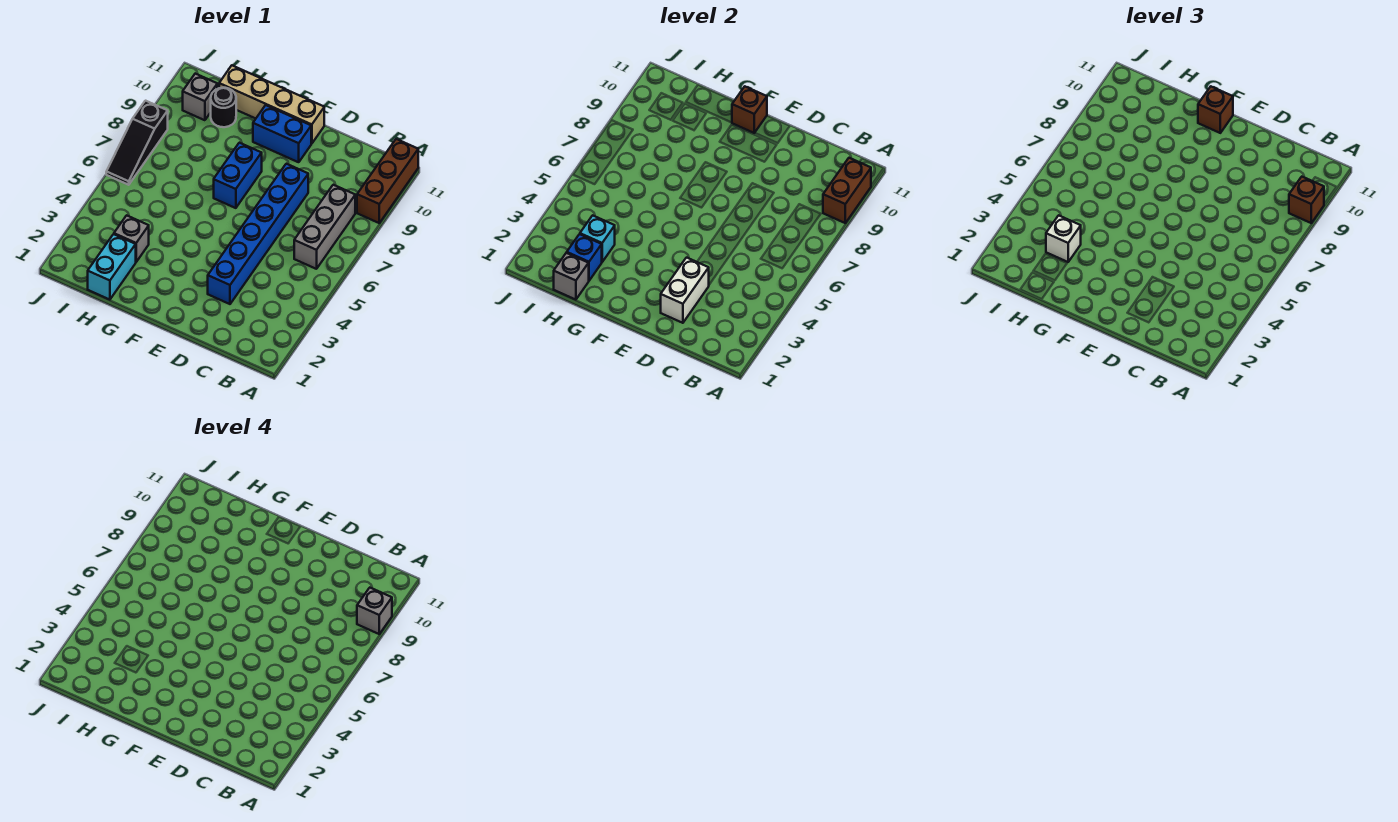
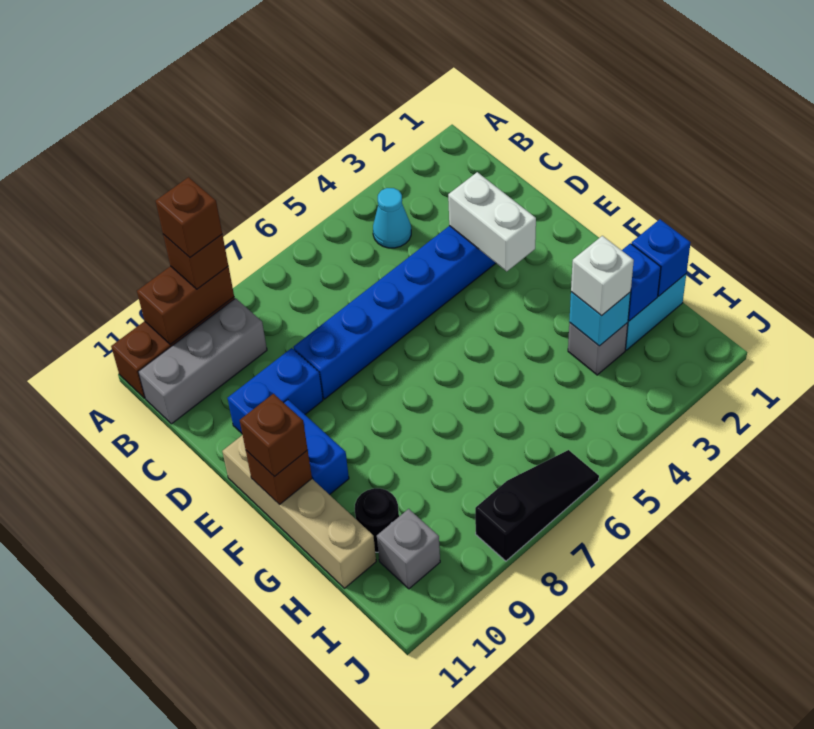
grey brick A9 level 4 -> brown brick A9 level 4
none -> cyan cone B4 level 1
grey brick B6:B8 level 1 -> grey brick B9:B11 level 1
white brick D2:D3 level 2 -> white brick D3:E3 level 2
blue brick F7:F8 level 1 -> blue brick D9:D10 level 1
grey brick H1 level 2 -> blue brick H1 level 2

